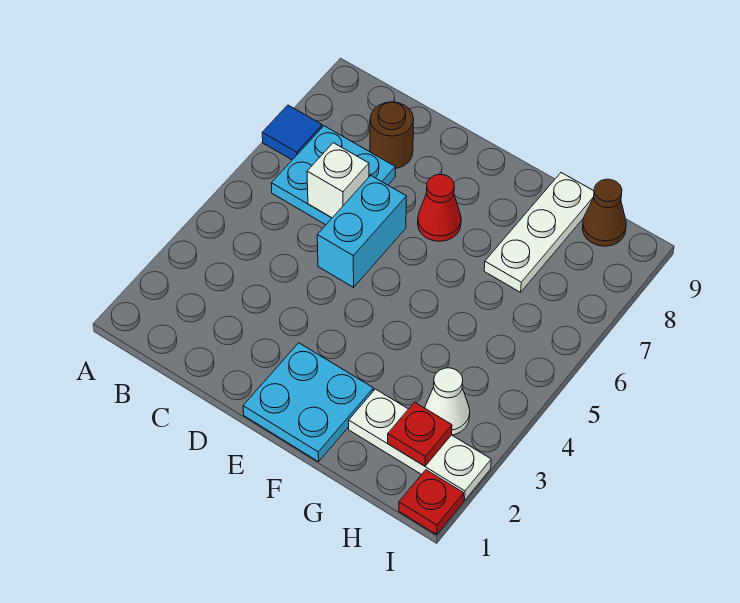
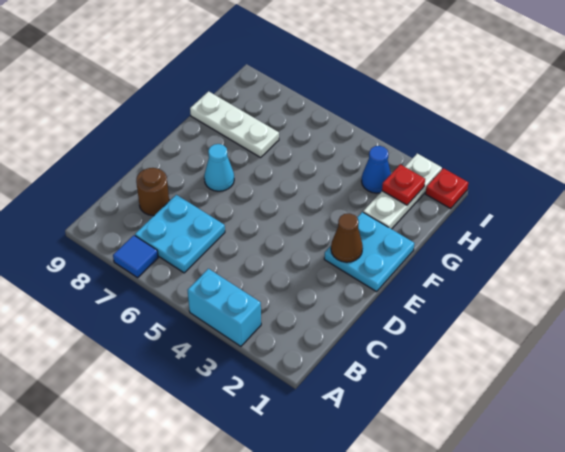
white brick C6 level 2 -> none
cyan brick D5:D6 level 1 -> cyan brick A3:A4 level 1
red cone E7 level 1 -> cyan cone E7 level 1
white cone H3 level 1 -> blue cone H3 level 1
brown cone H9 level 1 -> brown cone E2 level 2

